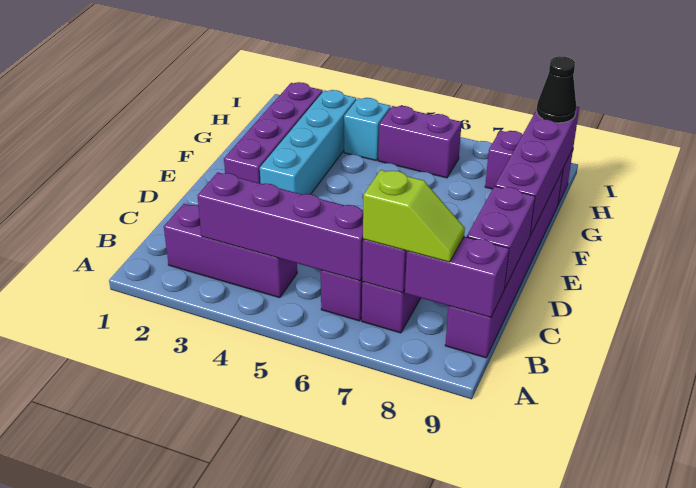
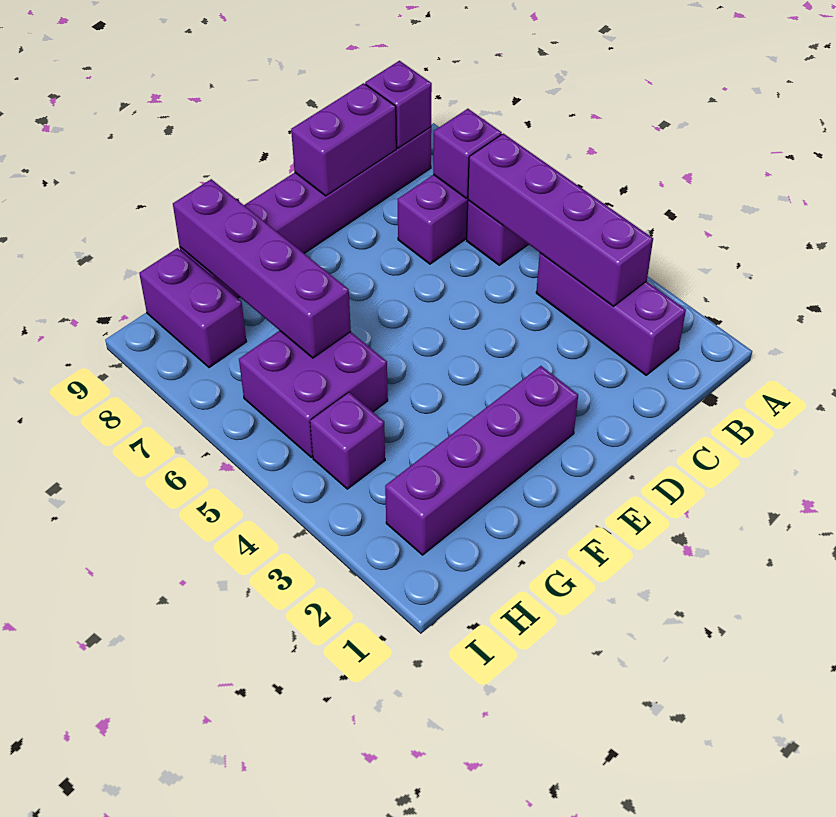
lime slope B7:B8 level 3 top 7 -> none
purple brick B8:B9 level 2 -> purple brick B9 level 2
cyan brick E3:H3 level 1 -> none
purple brick E9:H9 level 2 -> purple brick G6:G9 level 2
cyan brick H4 level 1 -> purple brick H4 level 1
purple brick H5:H6 level 1 -> purple brick G5:H6 level 1
black cone H9 level 3 -> none

